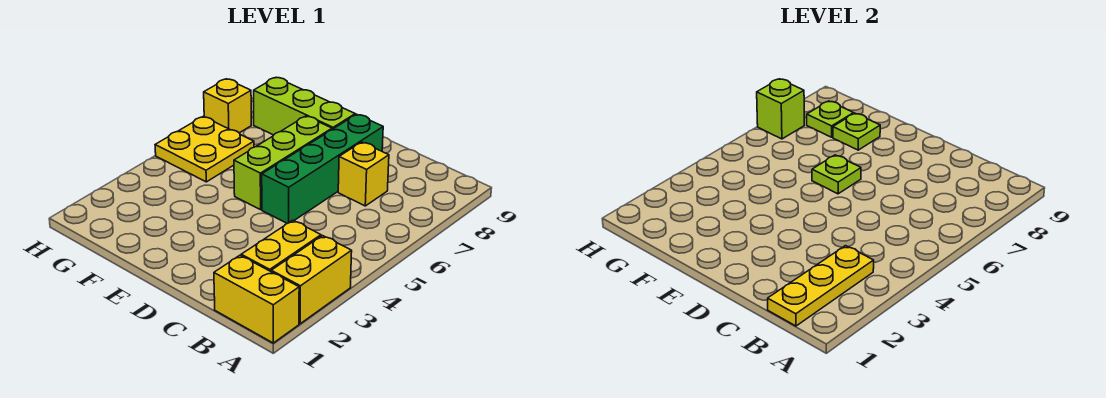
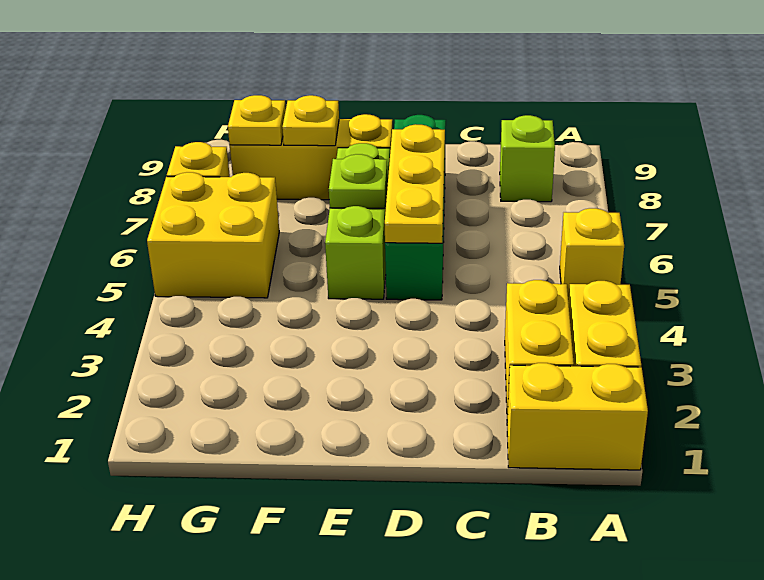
yellow plate B1:B3 level 2 -> yellow plate D5:D7 level 2
yellow brick C7 level 1 -> yellow brick A5 level 1
lime brick E8:G8 level 1 -> yellow brick E8:G8 level 1
lime plate F8 level 2 -> yellow plate F8 level 2
yellow plate G5:H6 level 1 -> yellow brick G5:H6 level 1
lime plate G8 level 2 -> yellow plate G8 level 2
lime brick H7 level 2 -> lime brick B8 level 1

